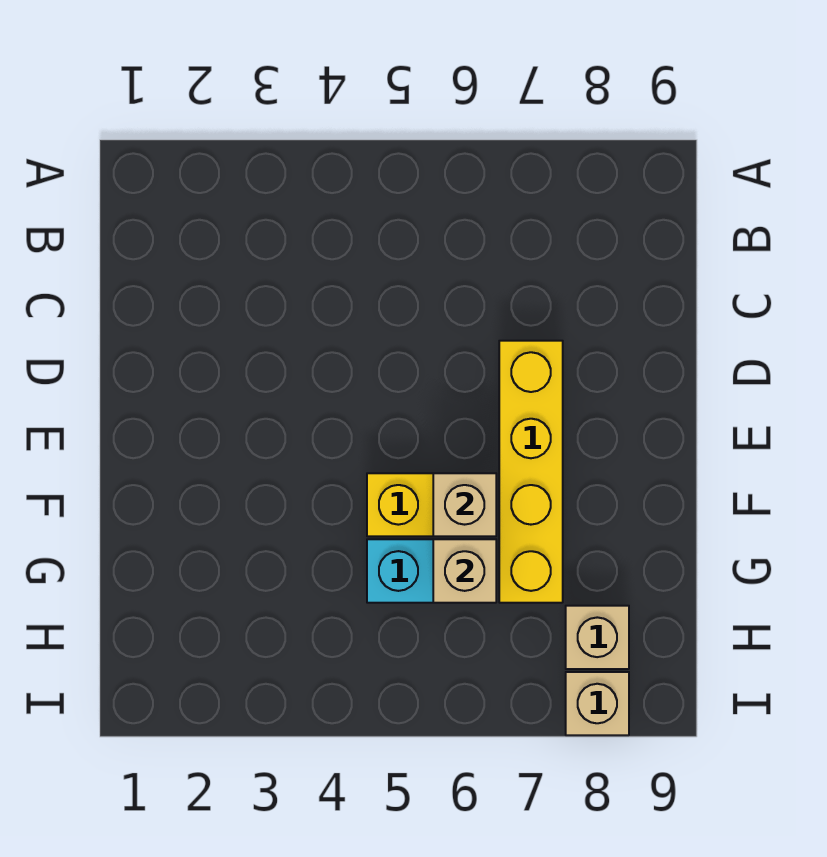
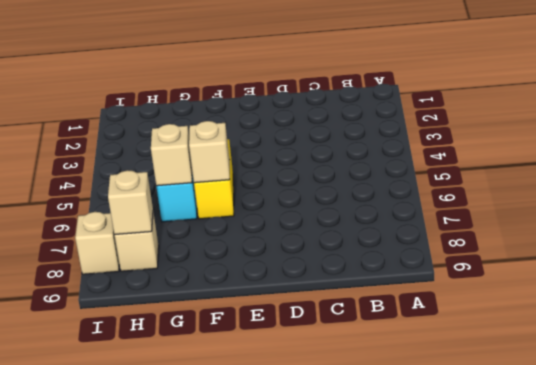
yellow brick D7:G7 level 1 -> none
none -> tan brick H8 level 2

